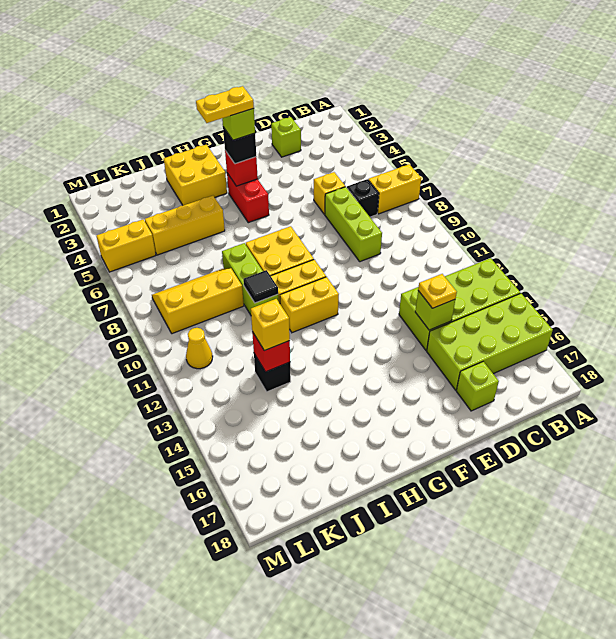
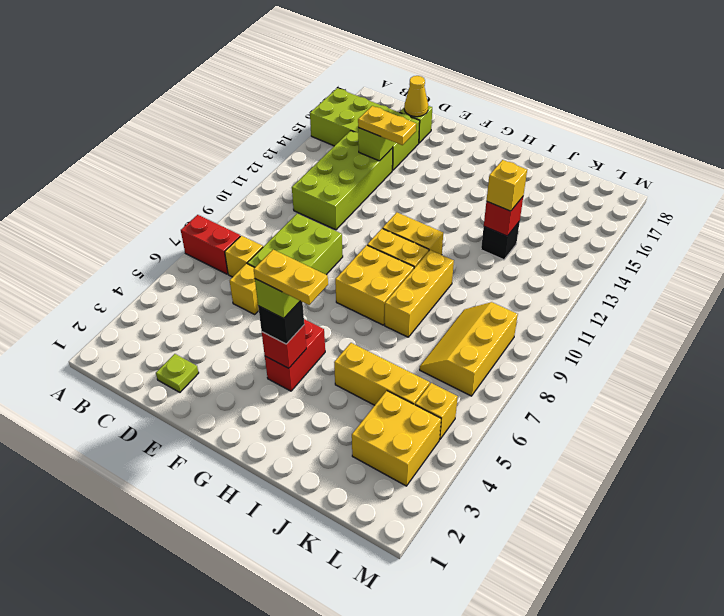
yellow brick A7:B7 level 1 -> red brick A7:B7 level 1
lime brick A13:D14 level 1 -> lime brick C11:D14 level 1
black brick C7 level 1 -> yellow brick C7 level 1
lime brick D2 level 1 -> lime plate D2 level 1
lime brick D7:D9 level 1 -> lime brick D7:E9 level 1
yellow plate D14 level 3 -> yellow plate D14:E14 level 3
yellow brick H2:I3 level 1 -> yellow brick K3:L4 level 1
lime brick I8:I10 level 1 -> yellow brick I8:I10 level 1
black tile I10 level 2 -> none
yellow slope J8:L9 level 1 top 9 -> yellow slope K7:L9 level 1 top L
yellow brick L5:M5 level 1 -> yellow brick L5 level 1
yellow cone L11 level 1 -> yellow cone D17 level 2

